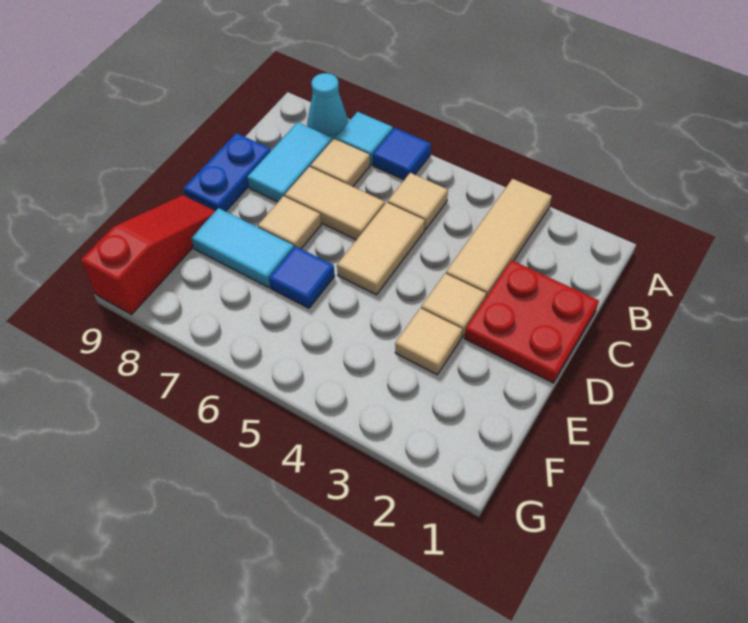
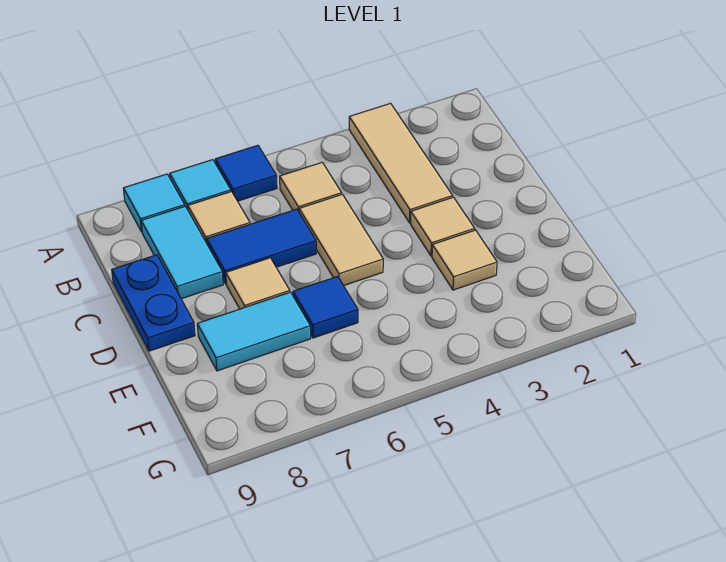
cyan cone A8 level 1 -> cyan tile A8 level 1
red plate C1:D2 level 1 -> none
tan tile C6:C7 level 1 -> blue tile C6:C7 level 1
red slope E9:G9 level 1 top G -> none

